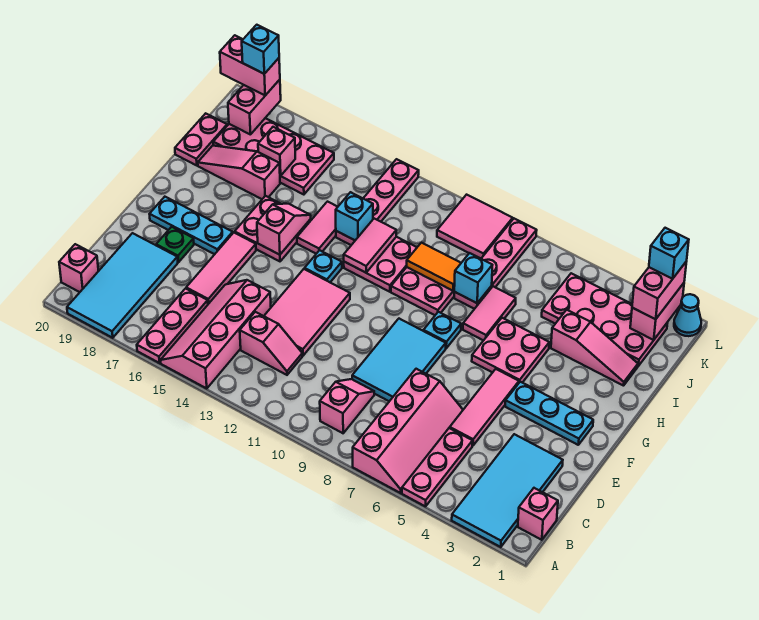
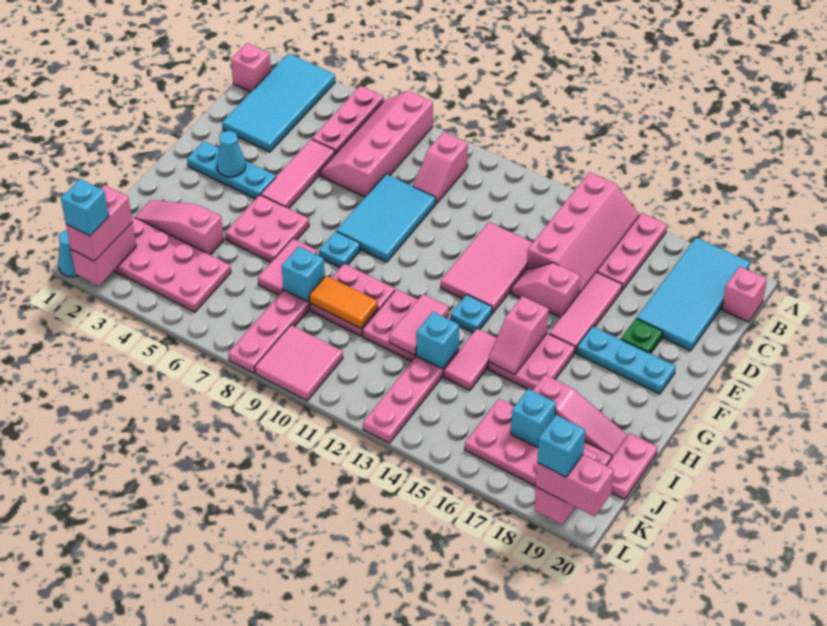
pink slope C12:C13 level 1 top 13 -> pink slope E14:E15 level 1 top 15
none -> cyan cone F3 level 2
pink brick J17 level 2 -> cyan brick J17 level 2

